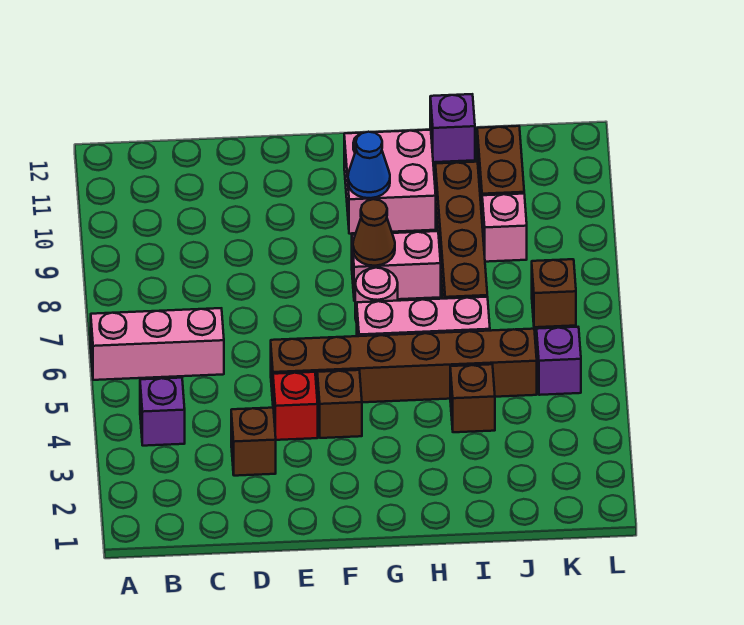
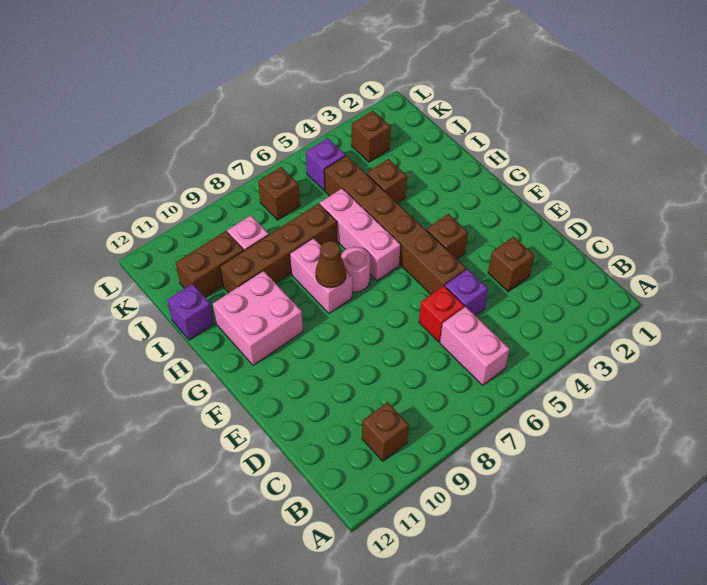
pink brick A6:C6 level 1 -> pink brick B6:C6 level 1
purple brick B4 level 1 -> purple brick D5 level 1
none -> brown brick B10 level 1
red brick E4 level 1 -> red brick D6 level 1
blue cone G10 level 2 -> none
none -> brown brick K3 level 1

